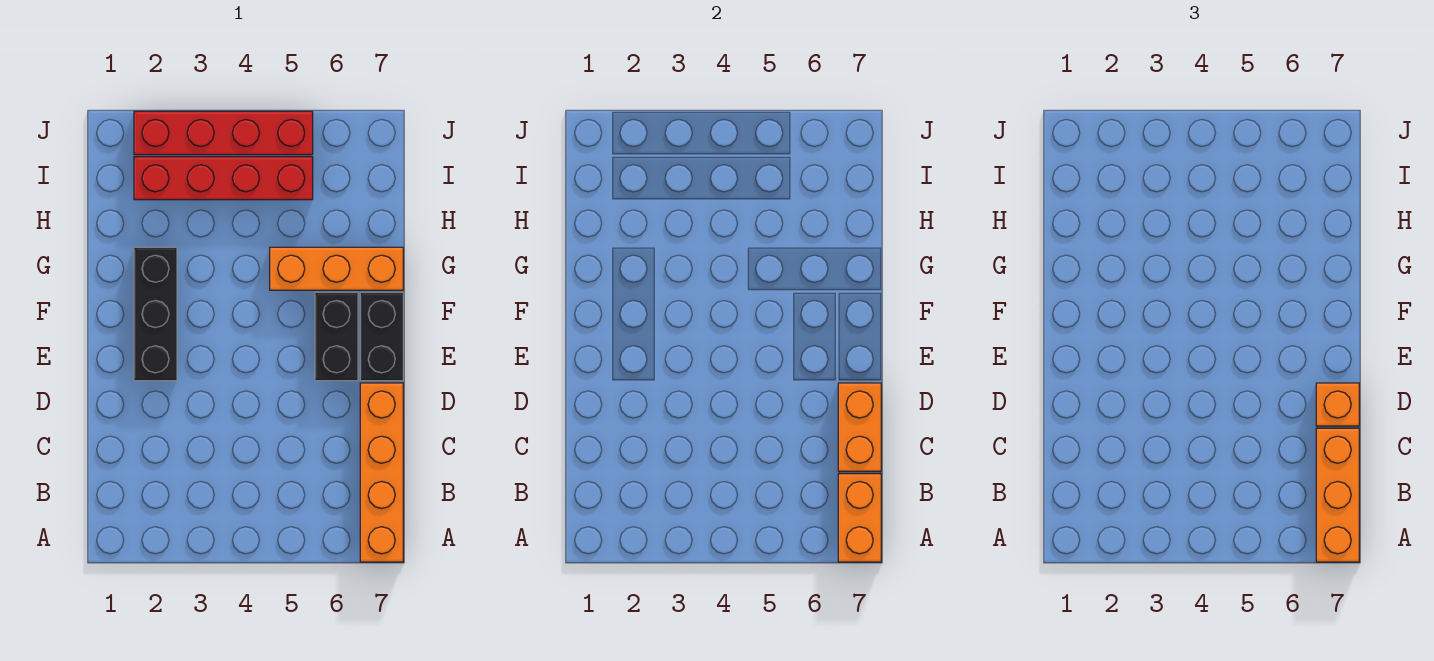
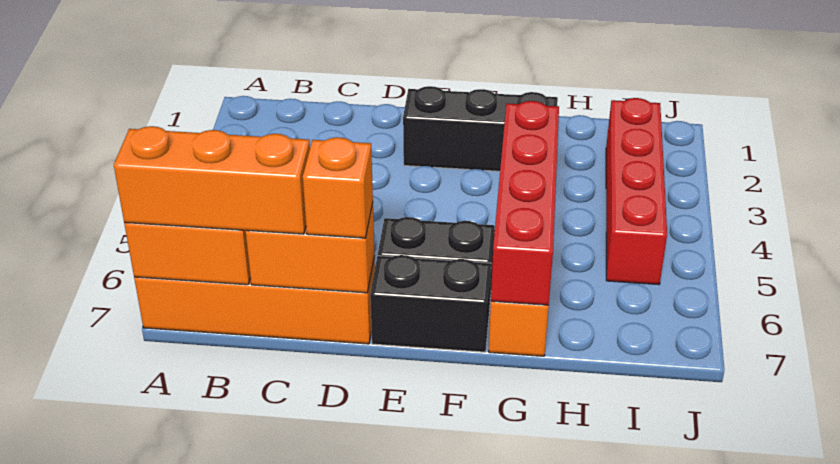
red brick J2:J5 level 1 -> red brick G4:G7 level 2

